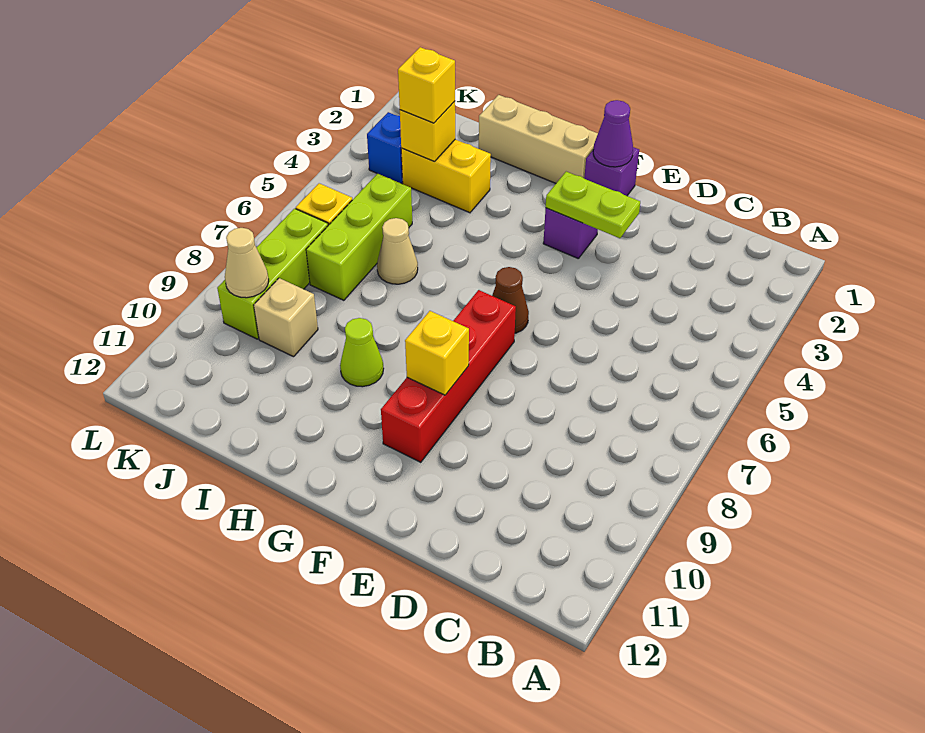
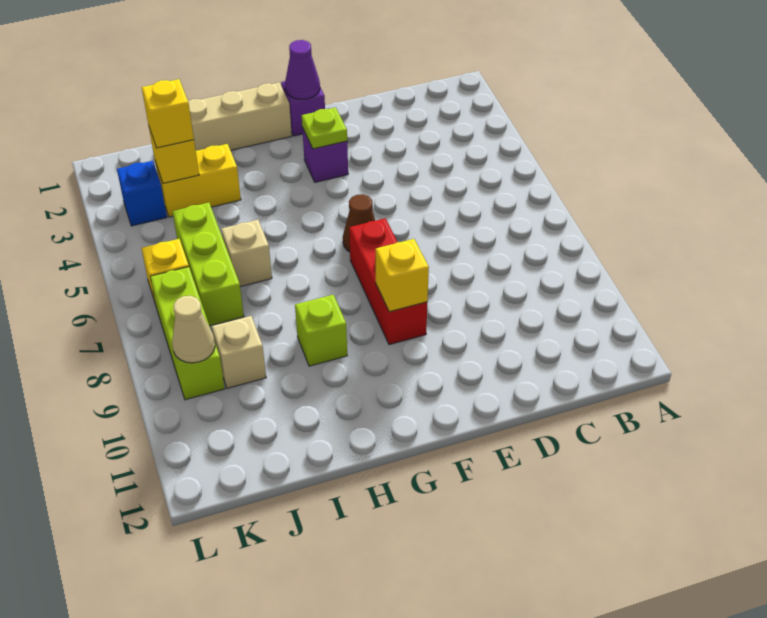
lime plate E3:F3 level 2 -> lime plate F3 level 2
red brick F7:F10 level 1 -> red brick F7:F9 level 1
lime cone H9 level 1 -> lime brick H9 level 1
tan cone I6 level 1 -> tan brick I6 level 1

